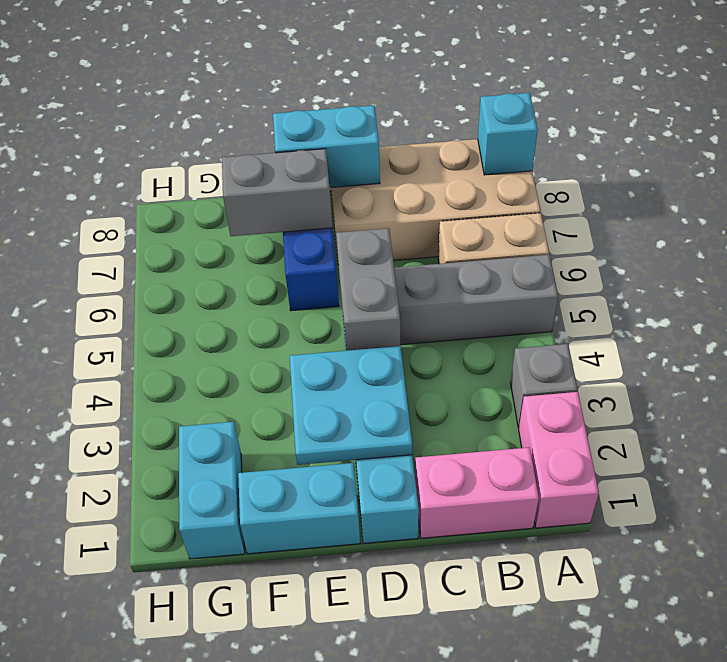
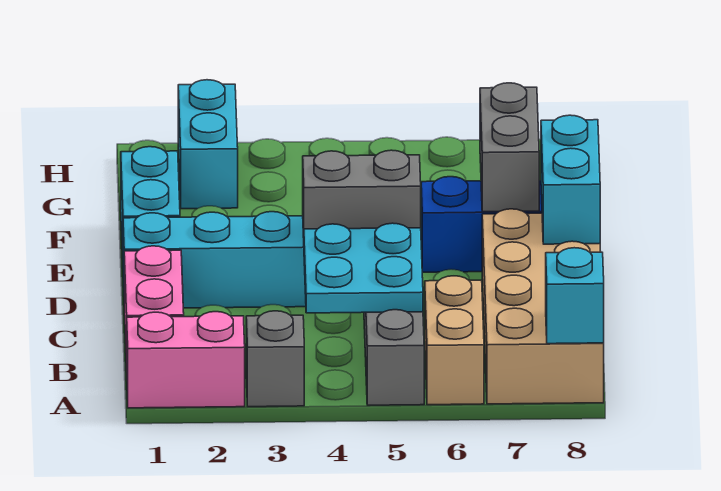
cyan plate D2:E3 level 2 -> cyan plate B4:C5 level 2
cyan brick G1:G2 level 1 -> cyan brick G2:H2 level 1

